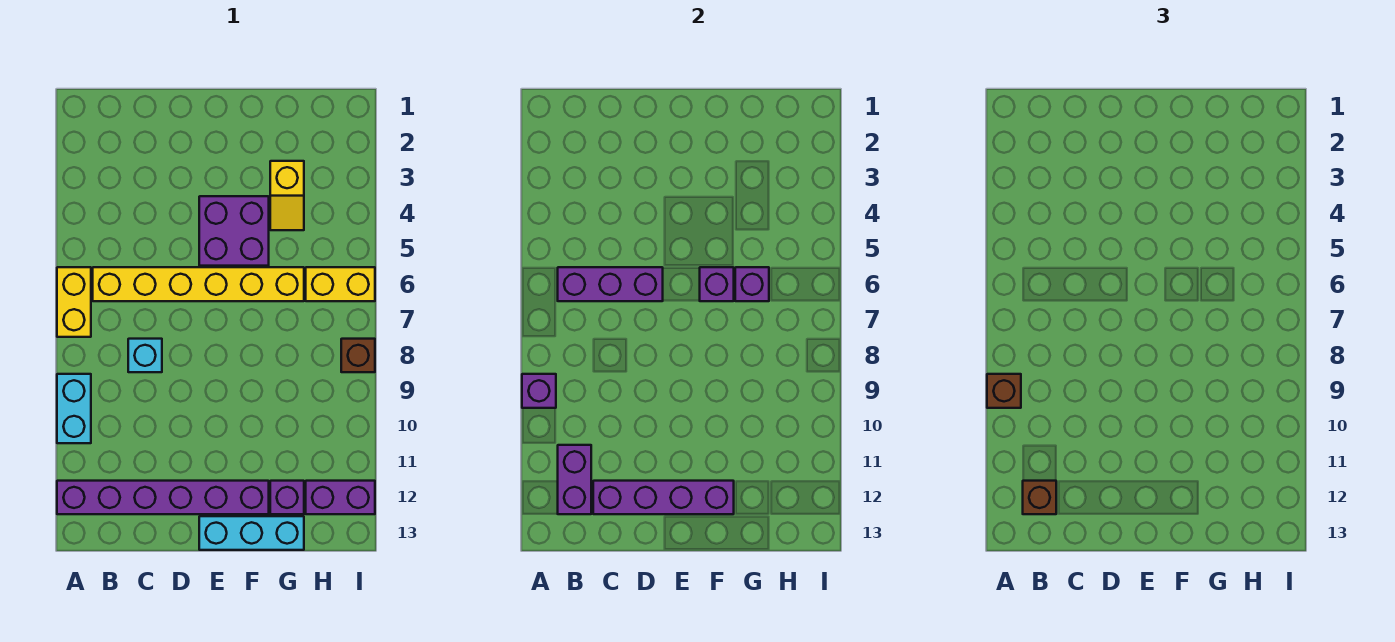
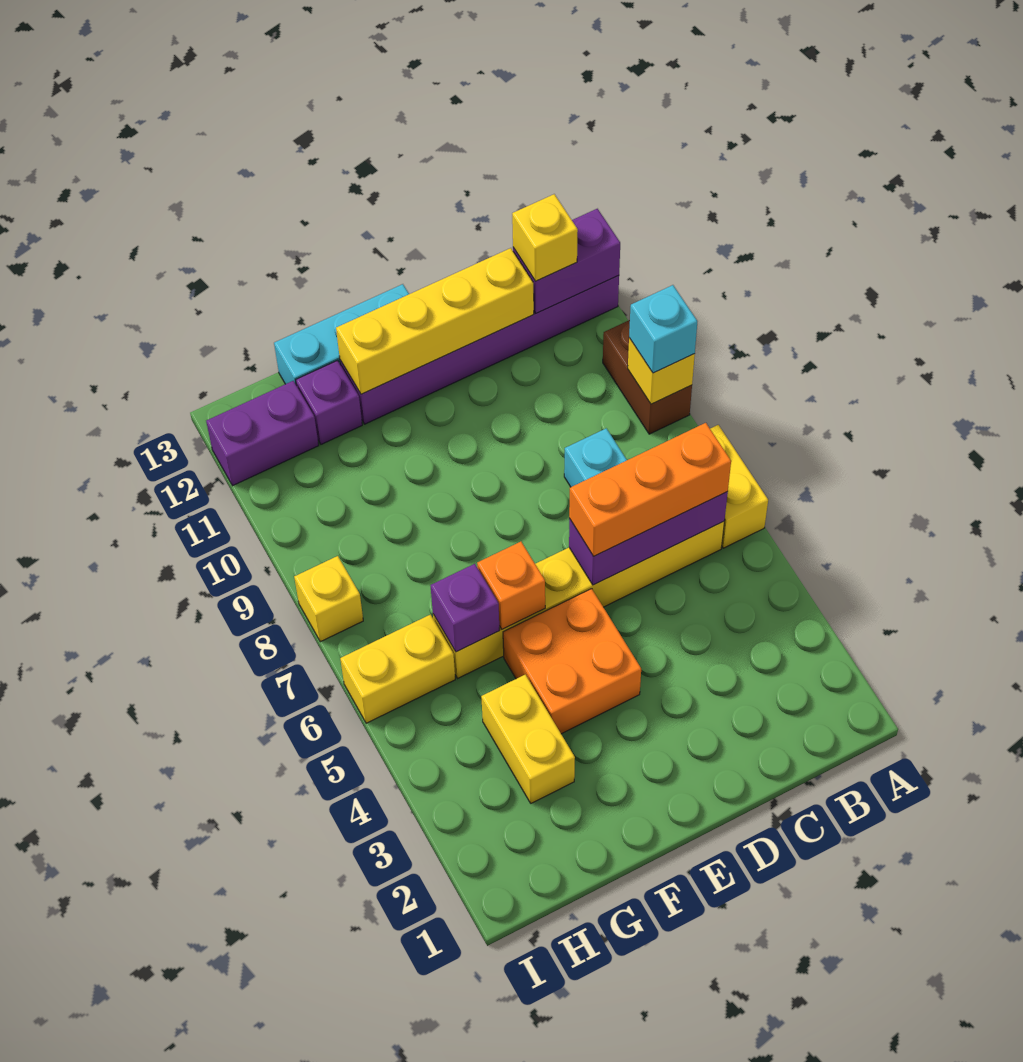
cyan brick A9:A10 level 1 -> brown brick A9:A10 level 1
purple brick A9 level 2 -> yellow brick A9 level 2
brown brick A9 level 3 -> cyan brick A9 level 3
none -> orange brick B6:D6 level 3
purple brick B11:B12 level 2 -> purple brick A12:B12 level 2
brown brick B12 level 3 -> yellow brick B12 level 3
purple brick C12:F12 level 2 -> yellow brick C12:F12 level 2
purple brick E4:F5 level 1 -> orange brick E4:F5 level 1
purple brick F6 level 2 -> orange brick F6 level 2
yellow slope G3:G4 level 1 top 3 -> yellow brick G3:G4 level 1
brown brick I8 level 1 -> yellow brick I8 level 1

